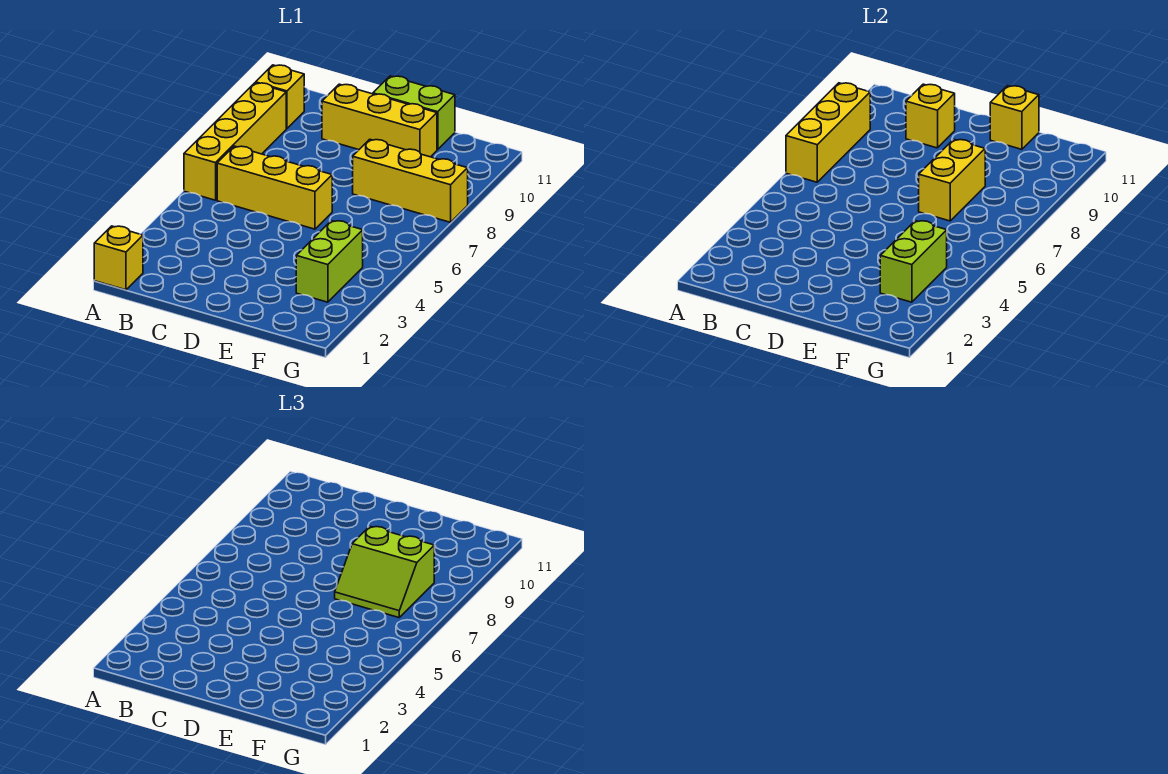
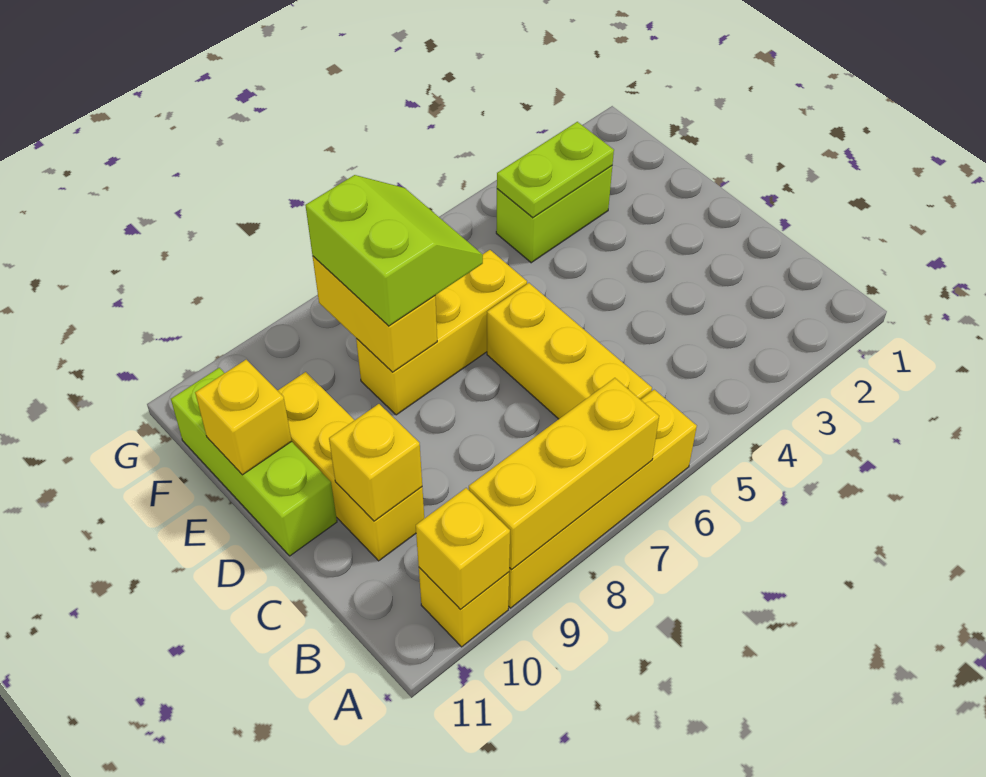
yellow brick A1 level 1 -> yellow brick A10 level 2
lime brick D11:E11 level 1 -> lime brick D11:F11 level 1
yellow brick E7:E8 level 2 -> yellow brick E8:F8 level 2
yellow brick E8:G8 level 1 -> yellow brick E6:E8 level 1
lime brick F3:F4 level 2 -> lime plate F3:F4 level 2

